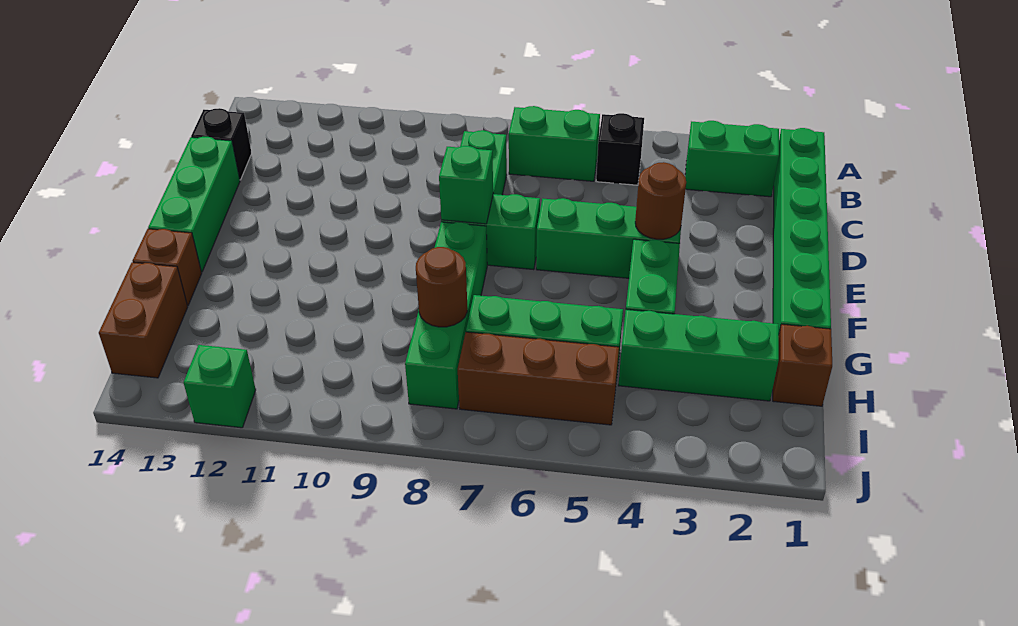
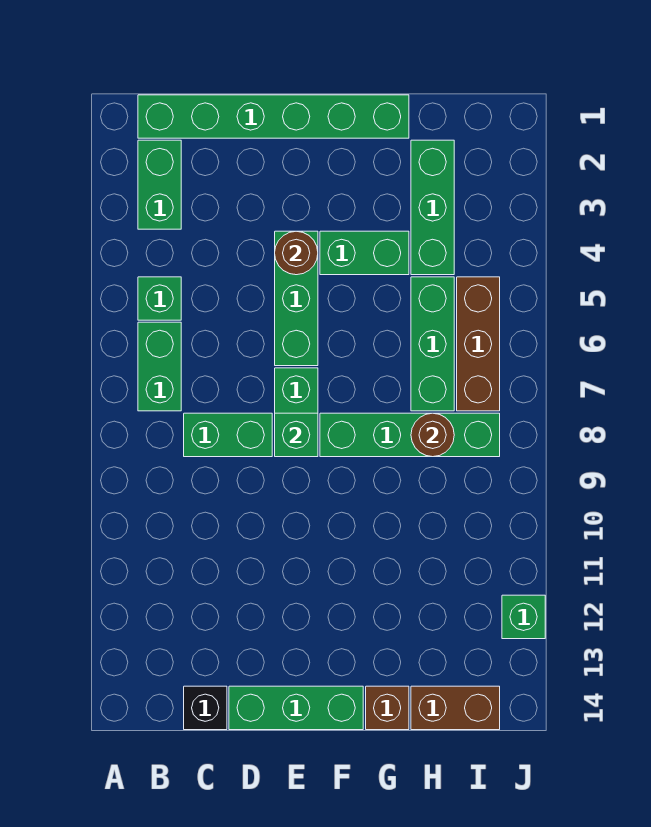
black brick B5 level 1 -> green brick B5 level 1
brown brick H1 level 1 -> none

